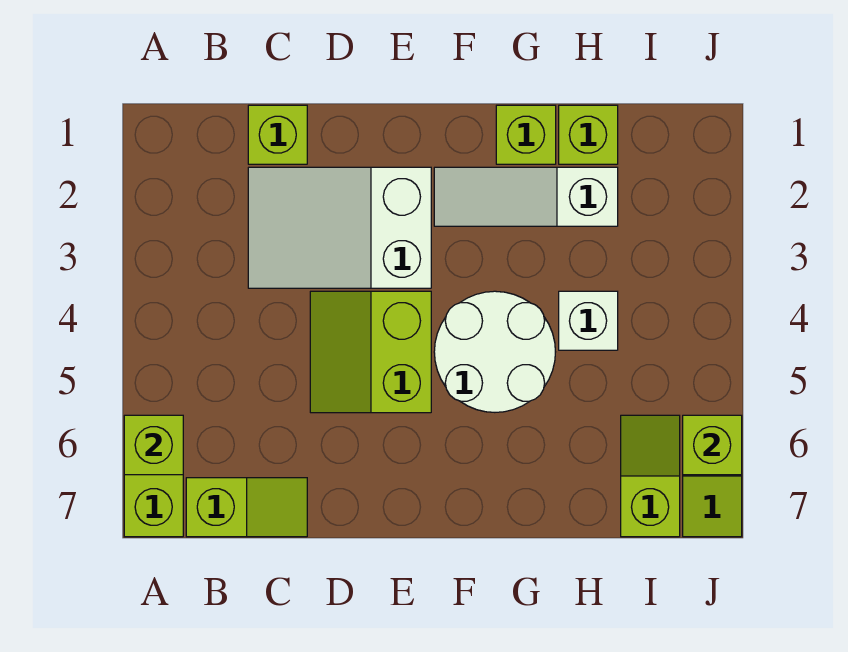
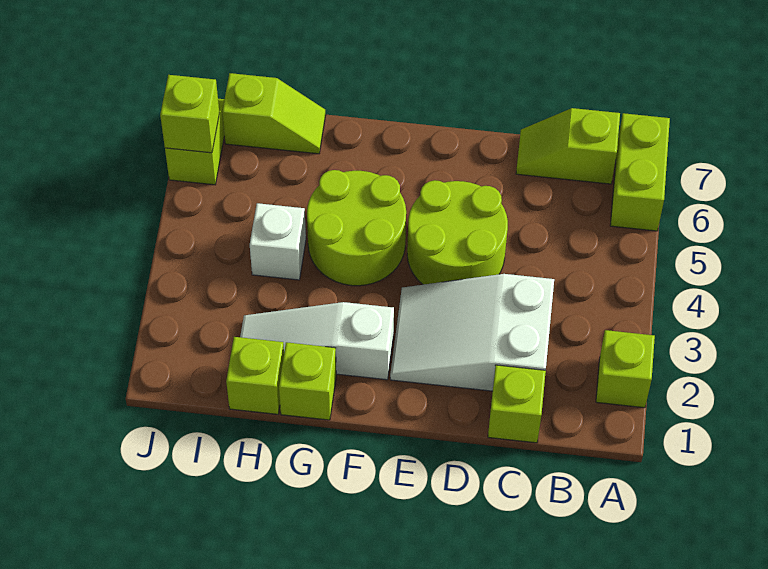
lime brick A6 level 2 -> lime brick A2 level 1
white slope C2:E3 level 1 top E -> white slope C2:E3 level 1 top C
lime slope D4:E5 level 1 top E -> lime round brick D4:E5 level 1
white slope F2:H2 level 1 top H -> white slope F2:H2 level 1 top F
white round brick F4:G5 level 1 -> lime round brick F4:G5 level 1
lime slope I6:I7 level 1 top 7 -> lime slope H7:I7 level 1 top I

